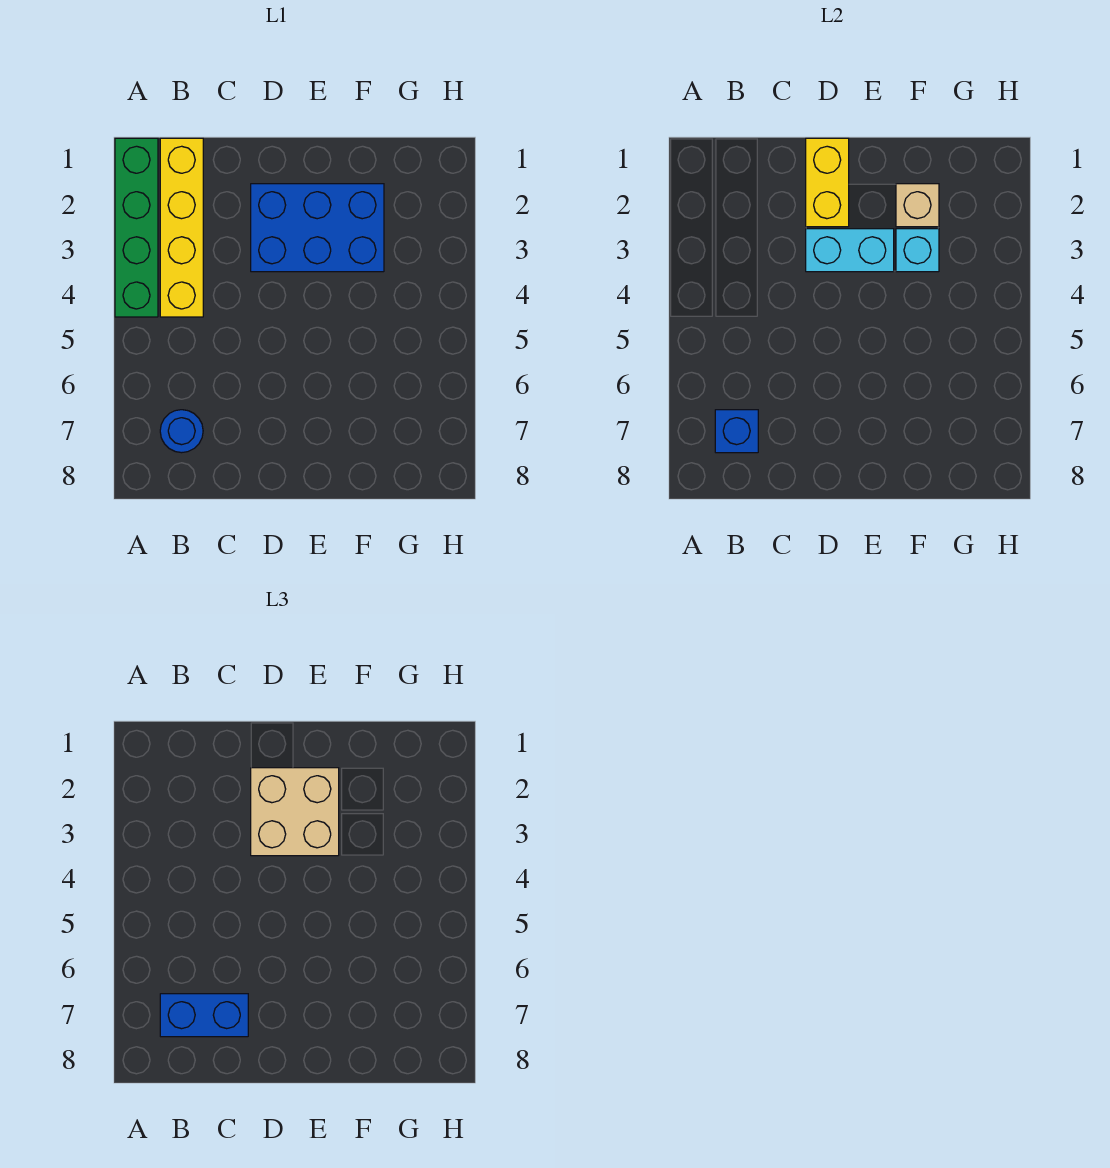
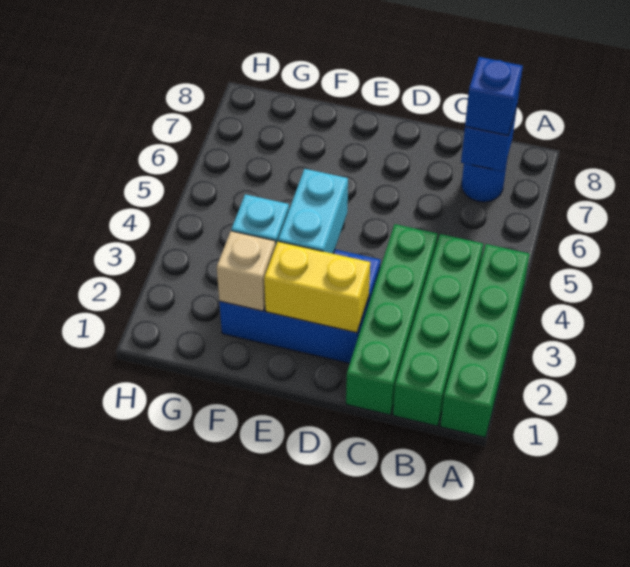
yellow brick B1:B4 level 1 -> green brick B1:B4 level 1
blue brick B7:C7 level 3 -> blue brick B7 level 3
none -> green brick C1:C4 level 1
yellow brick D1:D2 level 2 -> yellow brick D2:E2 level 2
tan brick D2:E3 level 3 -> none
cyan brick D3:E3 level 2 -> cyan brick E3:E4 level 2

